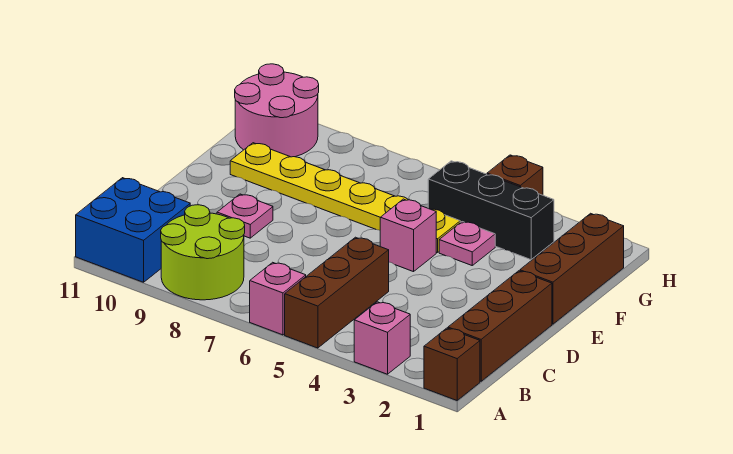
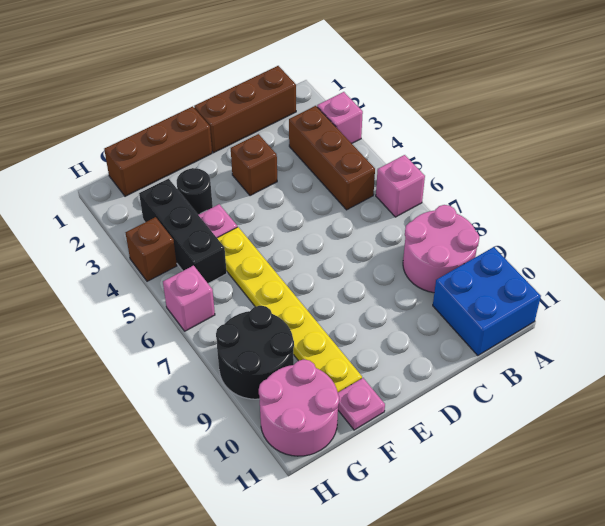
brown brick A1 level 1 -> brown brick D3 level 1
brown brick A5:C5 level 1 -> brown brick B3:B5 level 1
lime round brick A8:B9 level 1 -> pink round brick A8:B9 level 1
pink plate D9 level 1 -> pink plate F11 level 1
pink brick E5 level 1 -> pink brick H6 level 1
none -> black round brick F3 level 1
none -> black round brick G8:H9 level 1

